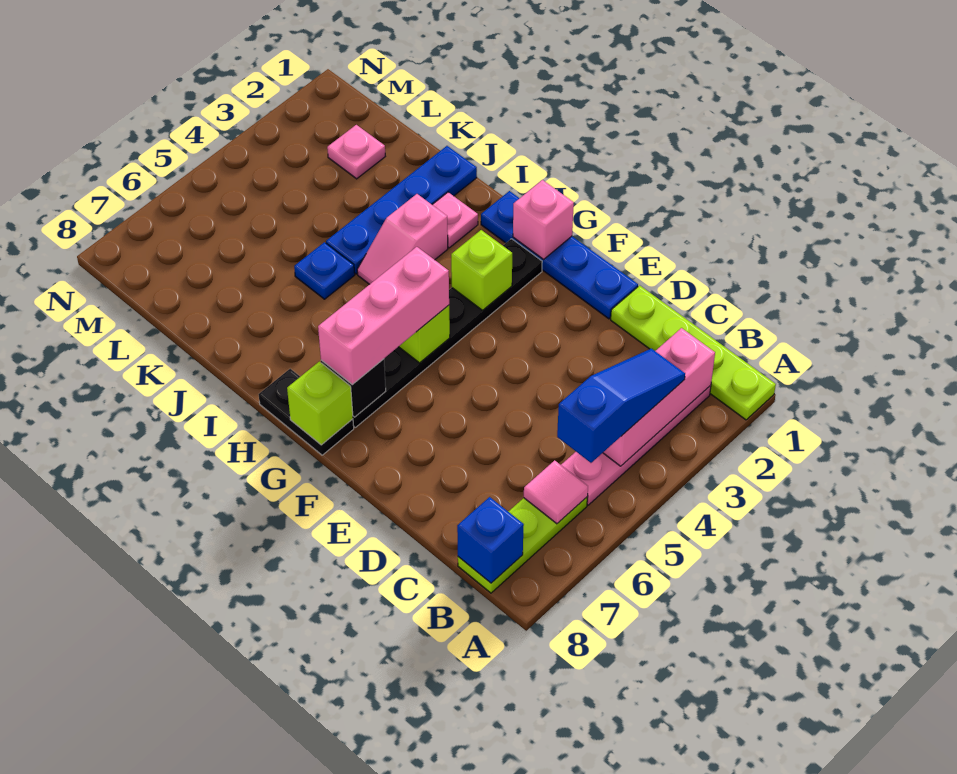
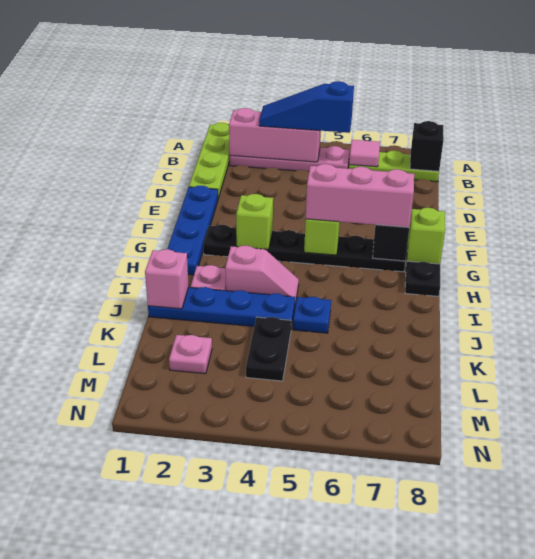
blue brick B8 level 2 -> black brick B8 level 2
pink brick G1 level 2 -> pink brick J1 level 2
none -> black plate K4:L4 level 1

